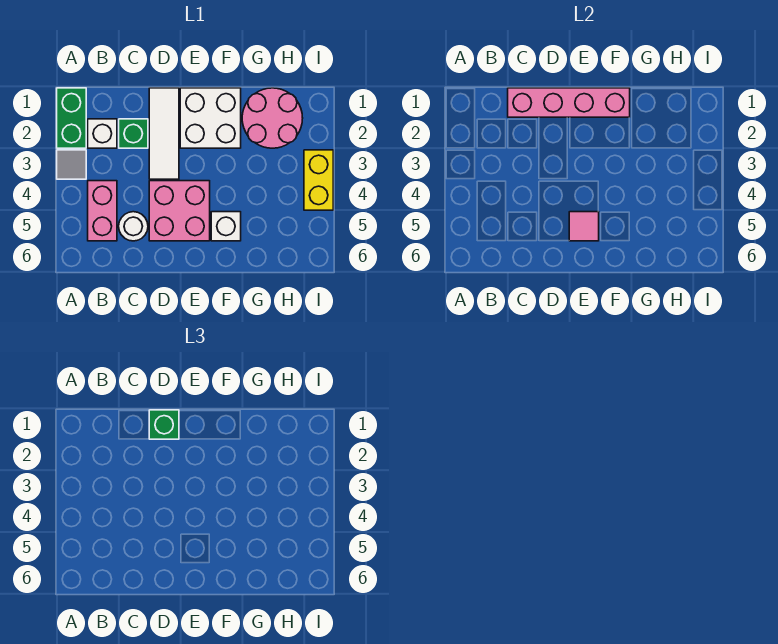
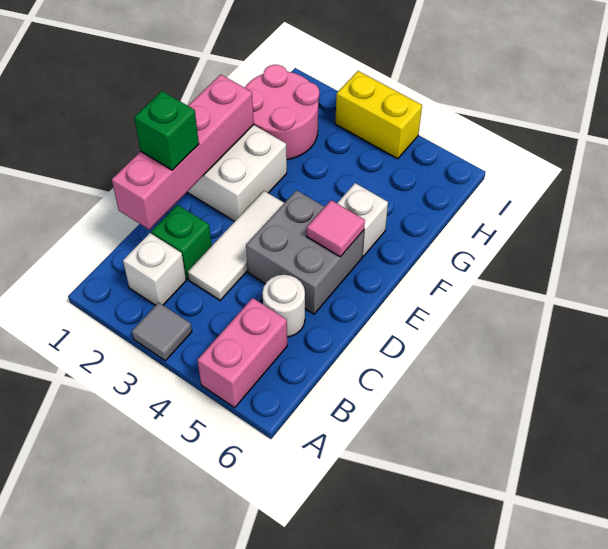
green brick A1:A2 level 1 -> none
pink brick B4:B5 level 1 -> pink brick A5:B5 level 1
white tile D1:D3 level 1 -> white tile C3:E3 level 1
pink brick D4:E5 level 1 -> grey brick D4:E5 level 1

